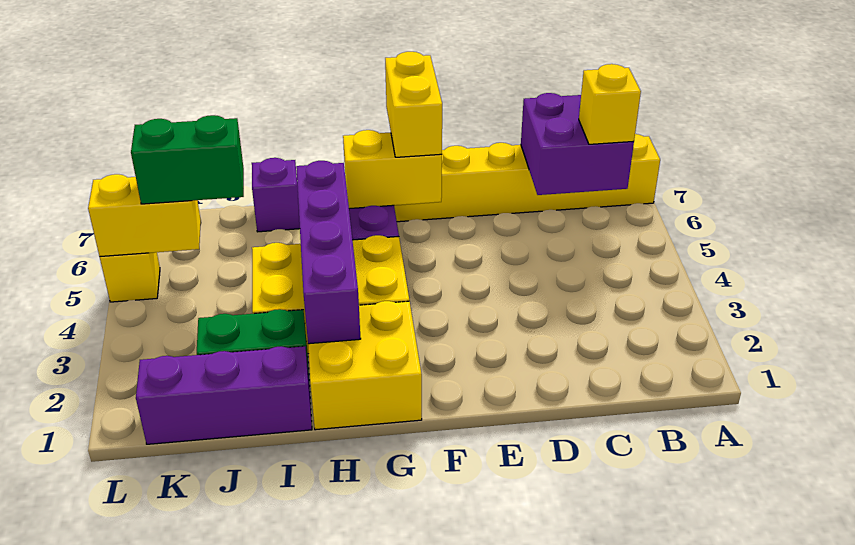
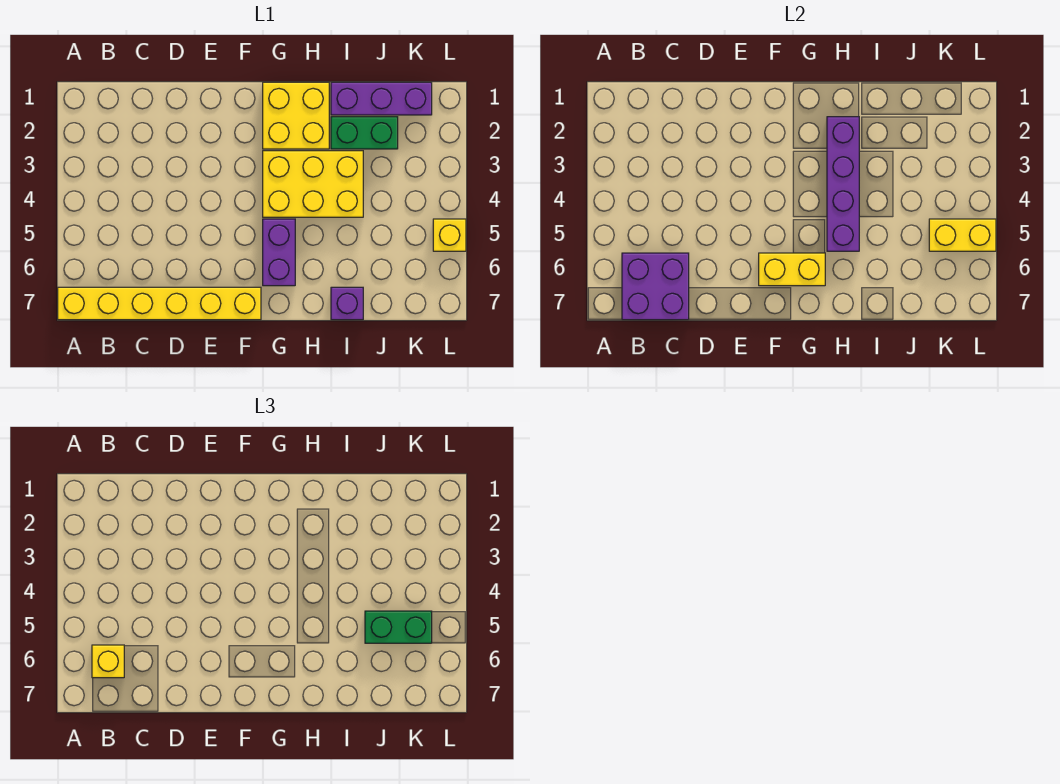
yellow brick F6:F7 level 3 -> none

